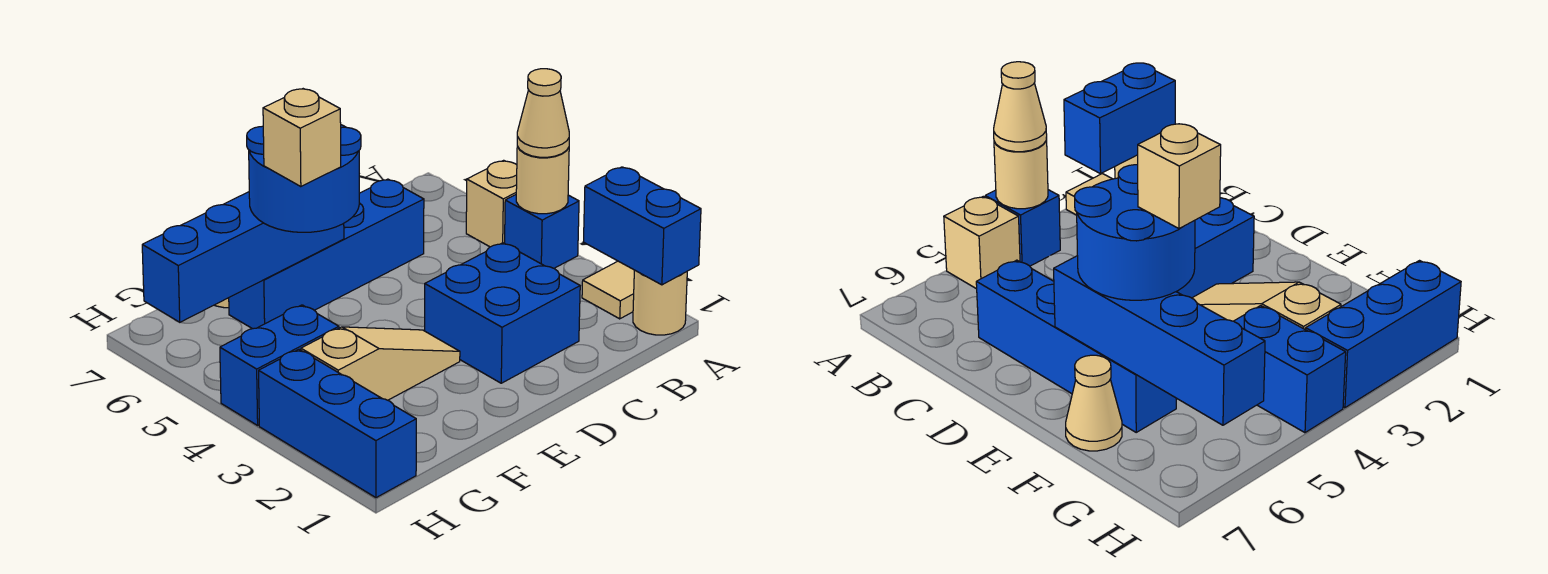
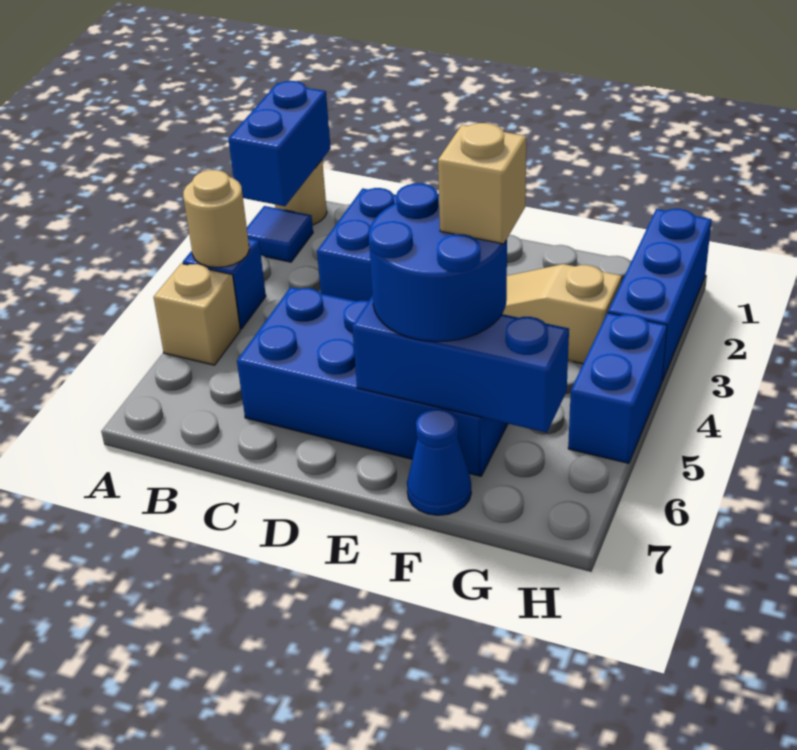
tan tile A2 level 1 -> blue tile A2 level 1
tan cone A4 level 3 -> none
blue brick C6:F6 level 1 -> blue brick C5:F6 level 1
blue brick E6:H6 level 2 -> blue brick E6:G6 level 2
tan cone F7 level 1 -> blue cone F7 level 1
blue brick G4:H4 level 1 -> blue brick H4:H5 level 1

